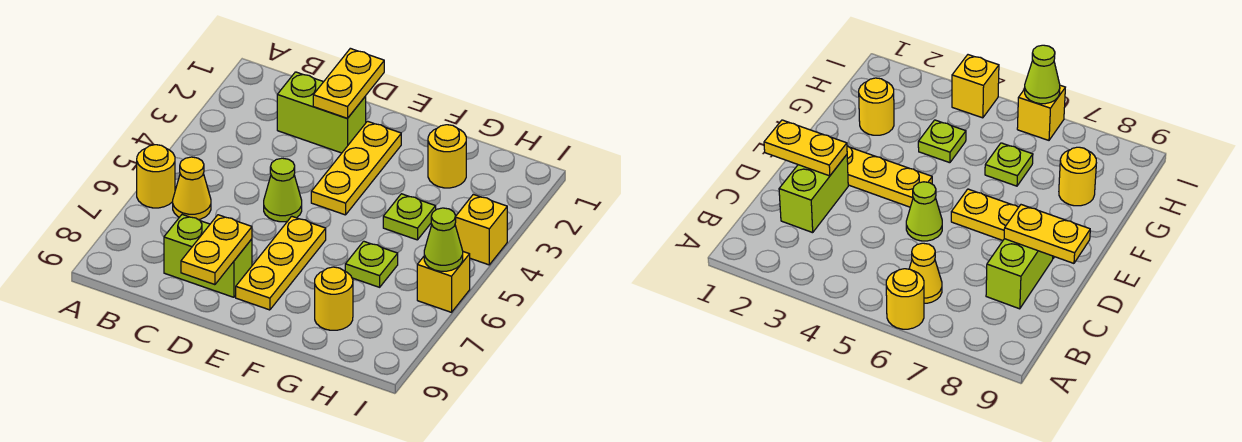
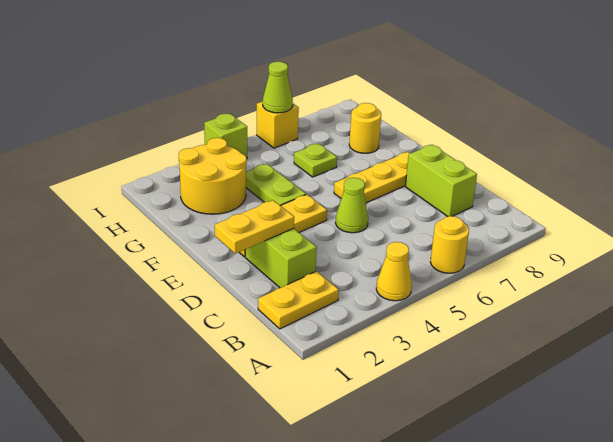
yellow cone B6 level 1 -> yellow cone A4 level 1
yellow plate D8:D9 level 2 -> yellow plate B1:B2 level 1
yellow round brick G2 level 1 -> yellow round brick G2:H3 level 1
lime plate G4 level 1 -> lime plate F4:G4 level 1
yellow brick I4 level 1 -> lime brick I4 level 1

